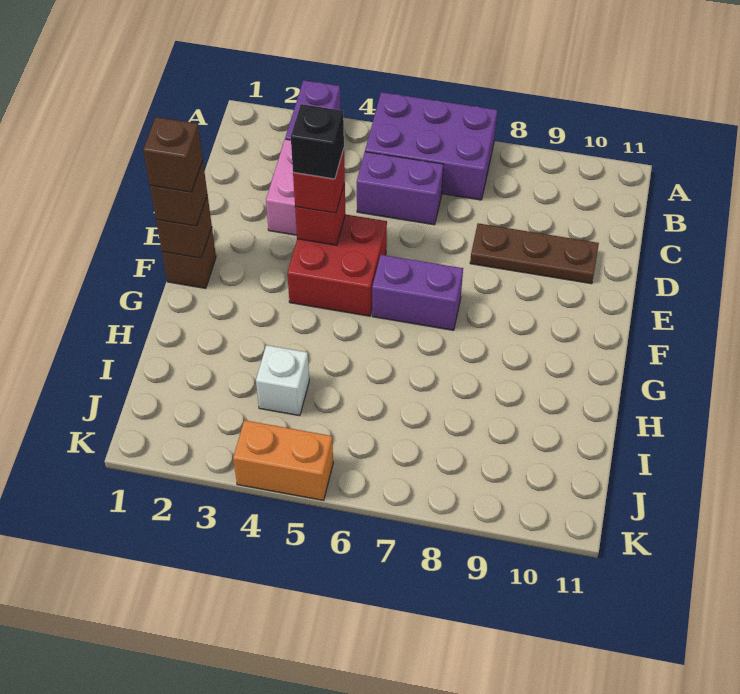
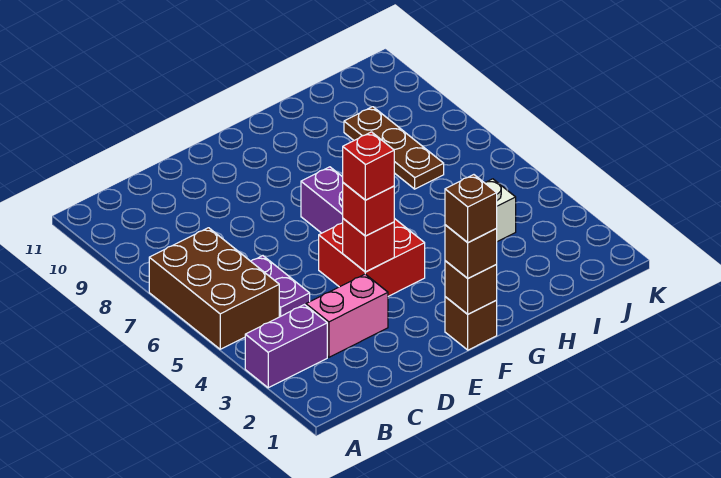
purple brick A5:B7 level 1 -> brown brick A5:B7 level 1
purple brick C5:C6 level 1 -> purple plate C5:C6 level 1
brown plate D8:D10 level 1 -> brown plate I7:I9 level 1
black brick E4 level 4 -> red brick E4 level 4
orange brick K4:K5 level 1 -> none

